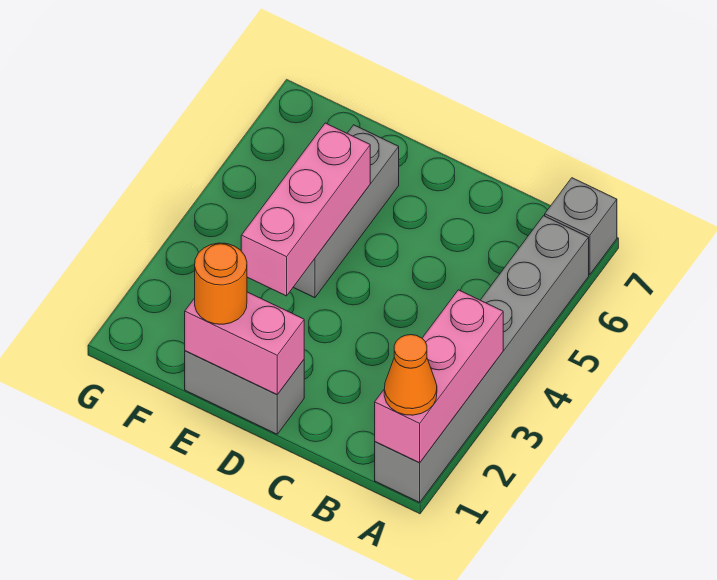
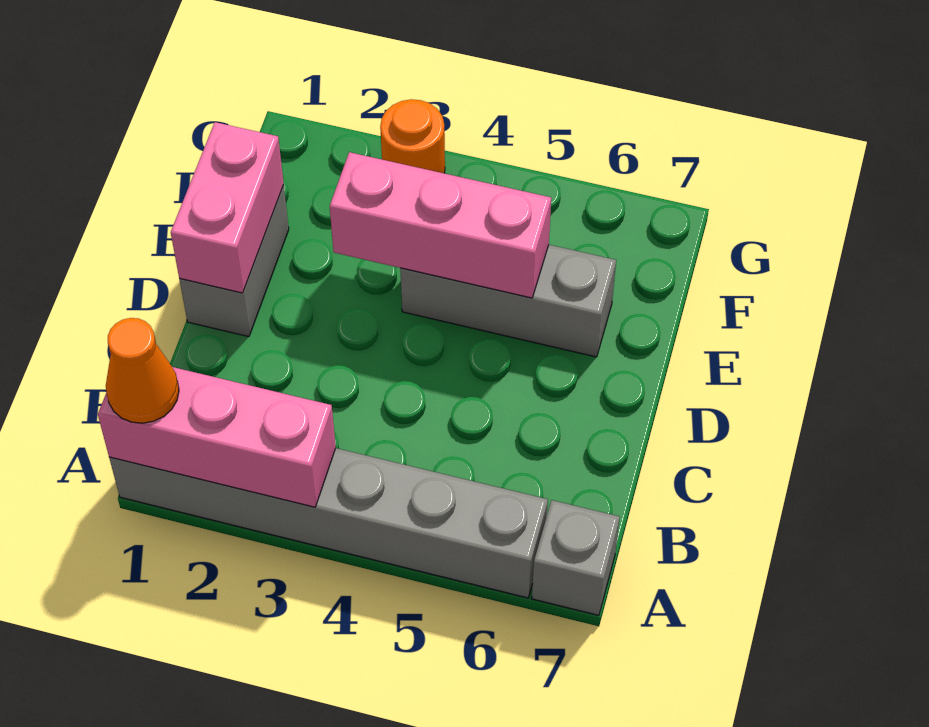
orange round brick E1 level 3 -> orange round brick G3 level 1

